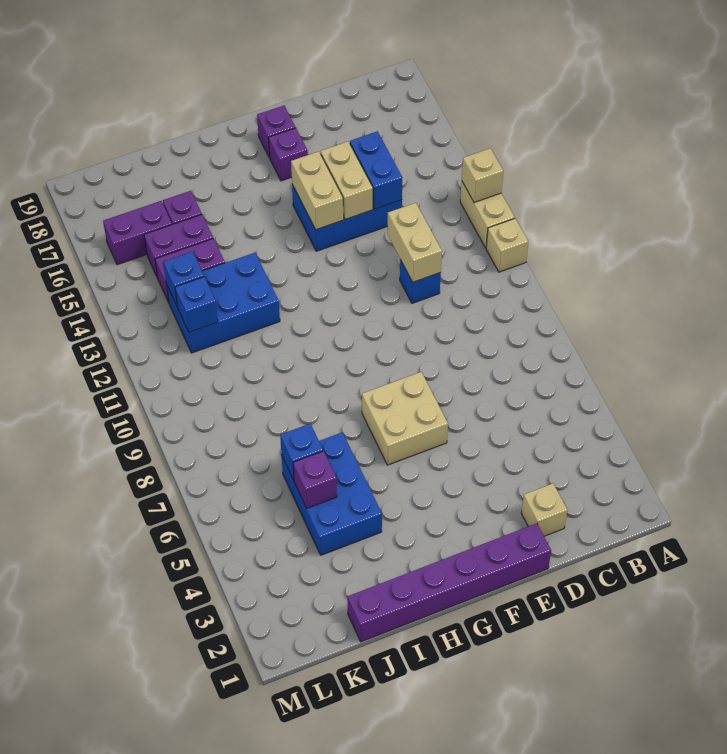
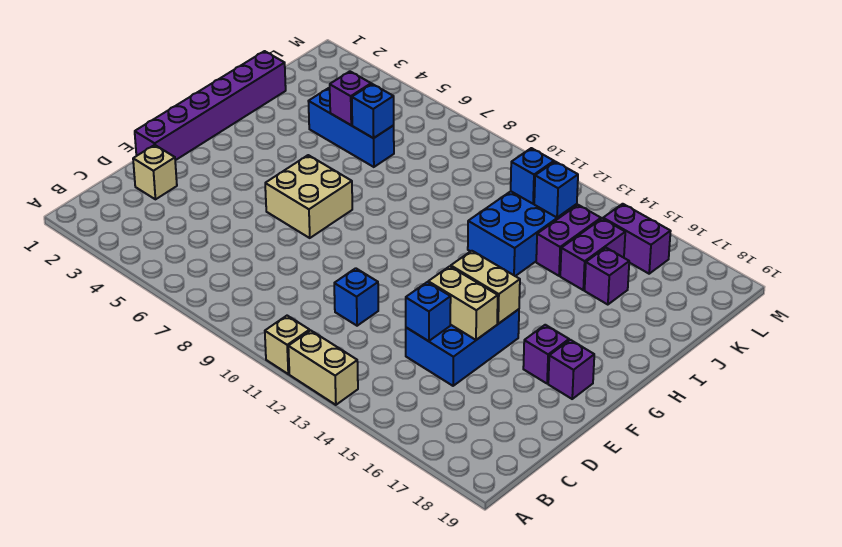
tan brick A13 level 2 -> none
tan brick D11:D12 level 2 -> none
blue brick D14:D15 level 2 -> blue brick D14 level 2
blue brick I4:J6 level 1 -> blue brick J4:J6 level 1
purple brick K16:L16 level 1 -> purple brick L15:L16 level 1

